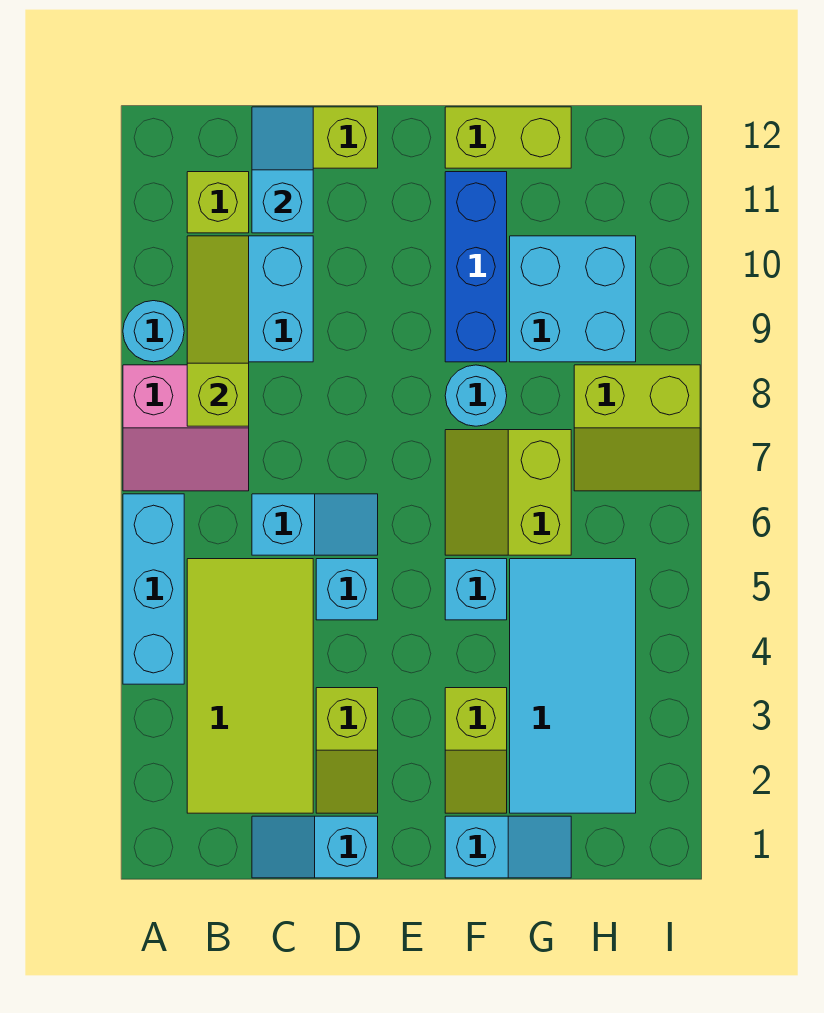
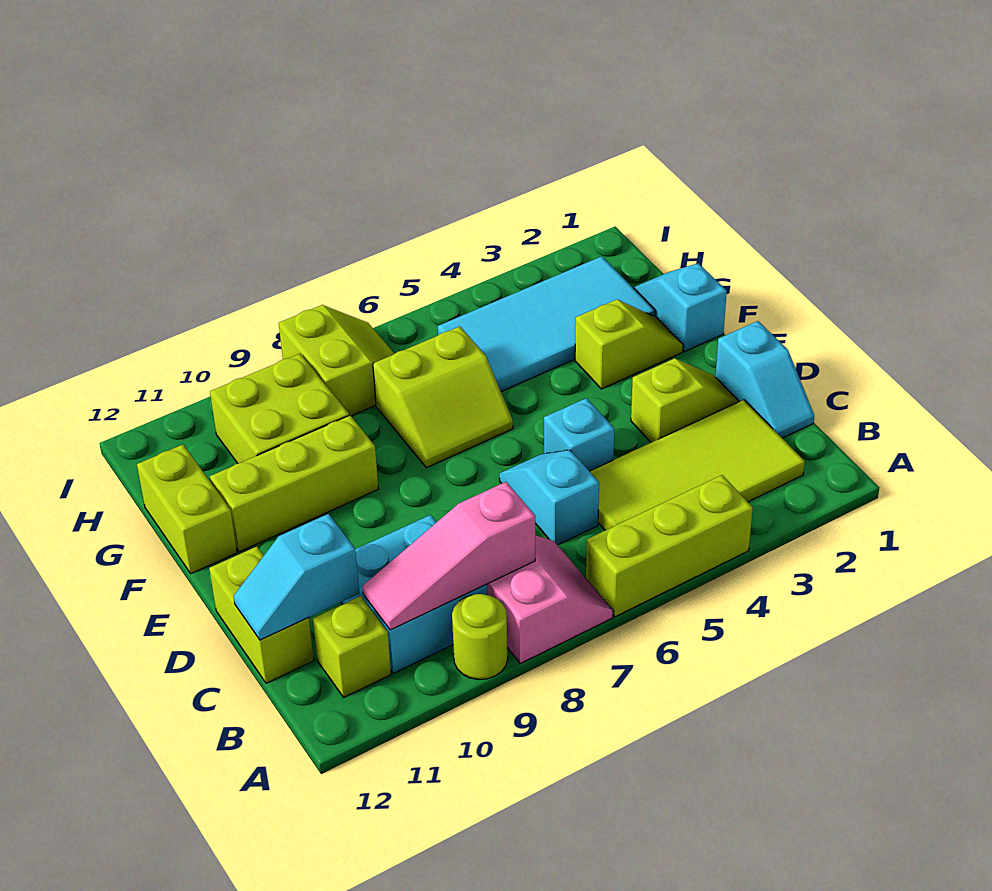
cyan brick A4:A6 level 1 -> lime brick A4:A6 level 1
cyan round brick A9 level 1 -> lime round brick A9 level 1
lime slope B8:B10 level 2 top 8 -> pink slope B8:B10 level 2 top 8
cyan brick F5 level 1 -> none
cyan round brick F8 level 1 -> none
blue brick F9:F11 level 1 -> lime brick F9:F11 level 1
cyan brick G9:H10 level 1 -> lime brick G9:H10 level 1

